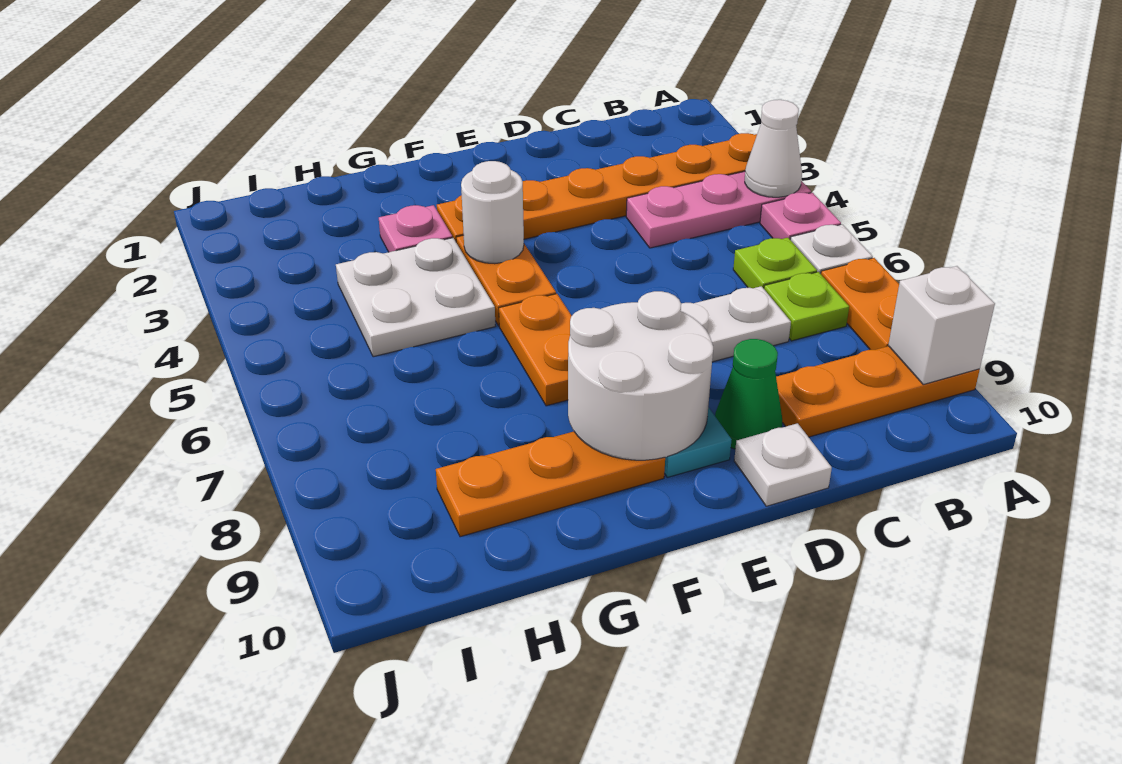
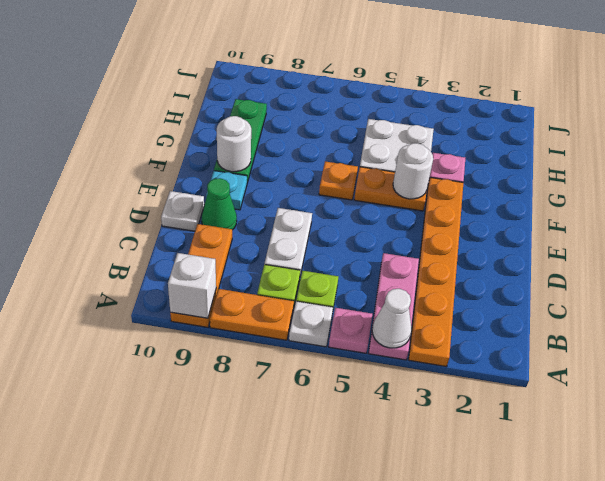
white round brick E8:F9 level 2 -> white round brick F9 level 2
orange plate F6:F7 level 1 -> orange plate F6 level 1
orange plate F9:H9 level 1 -> green plate F9:H9 level 1

